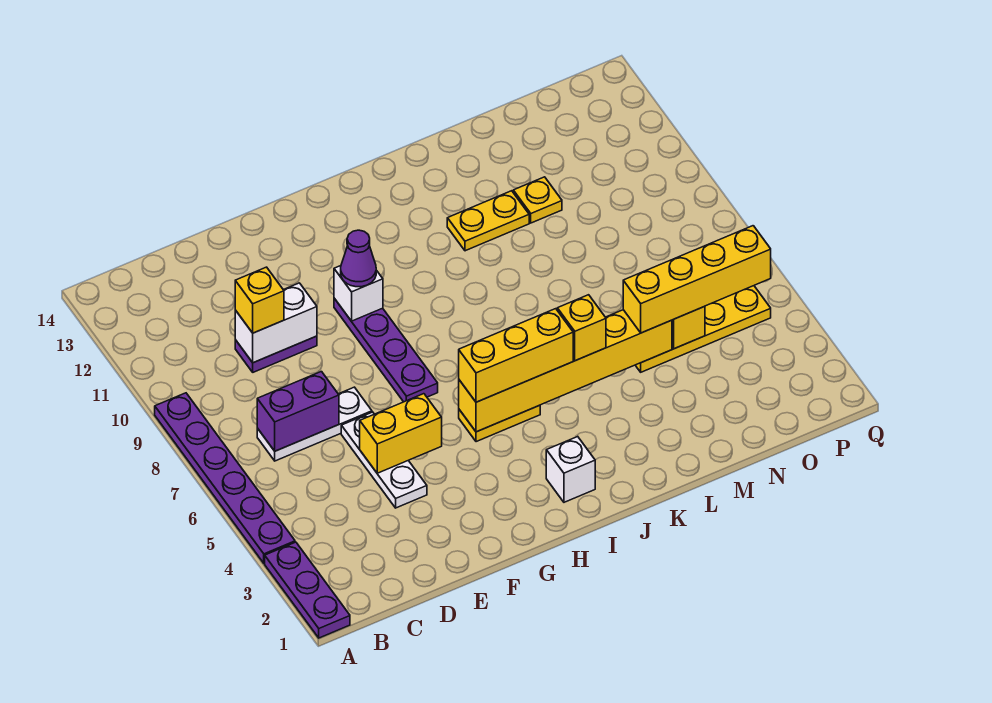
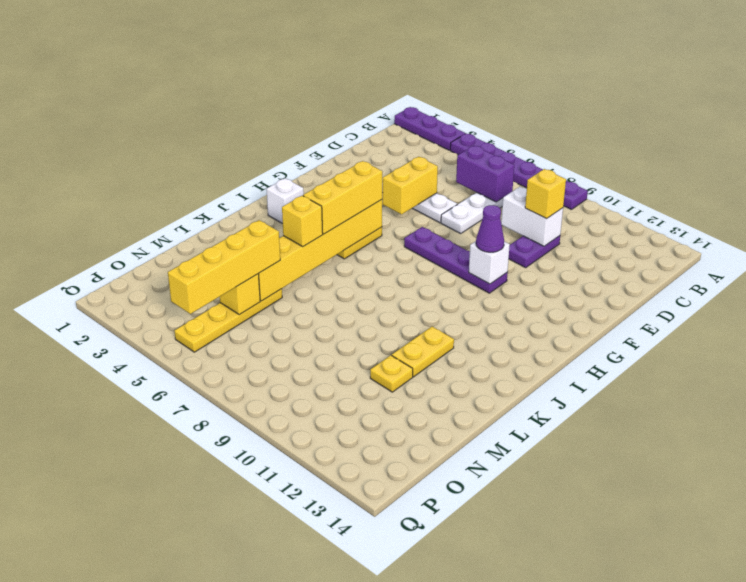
purple brick C7:D7 level 2 -> purple brick C6:C7 level 2
white brick D10:E10 level 2 -> white brick D9:D10 level 2

